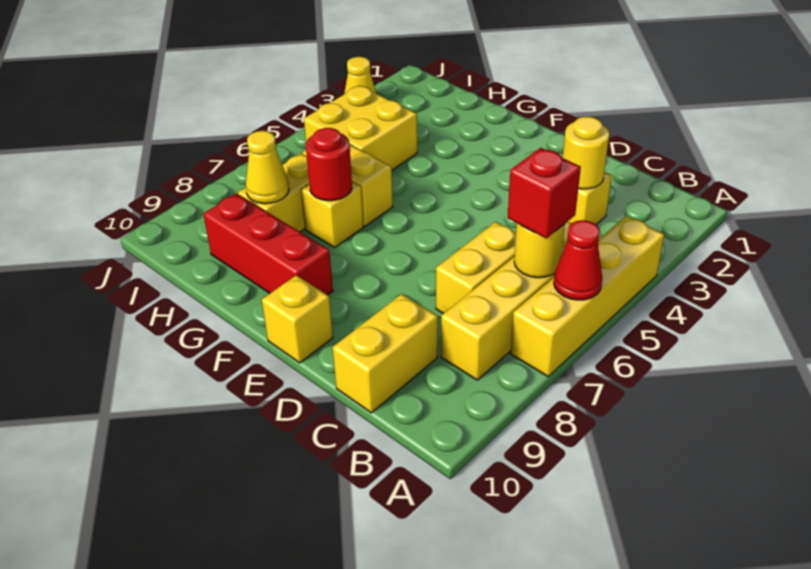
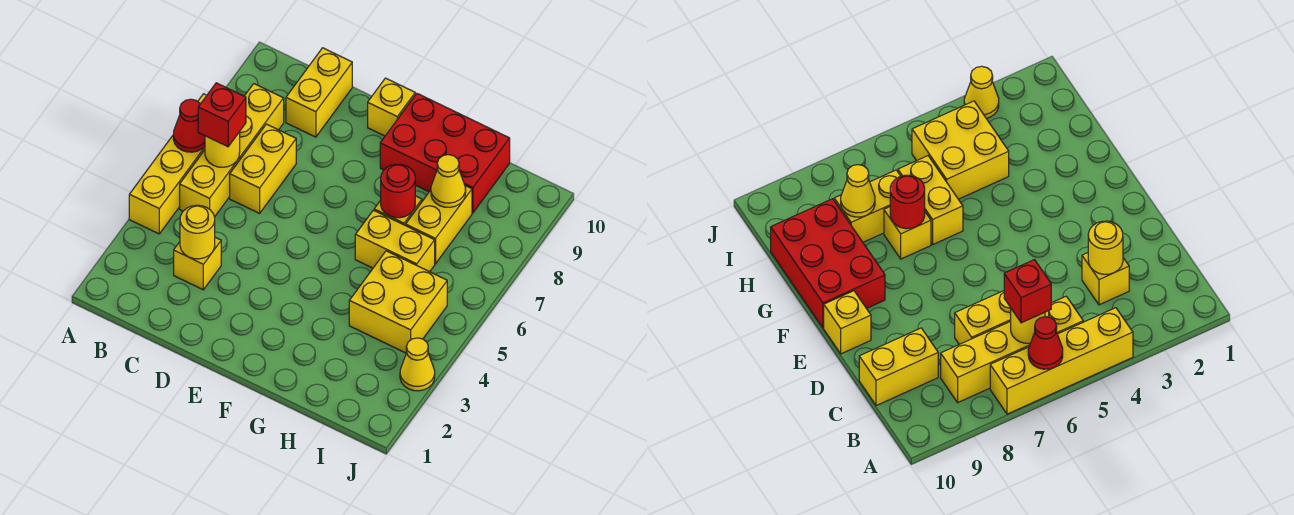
red brick F9:H9 level 1 -> red brick F9:H10 level 1

